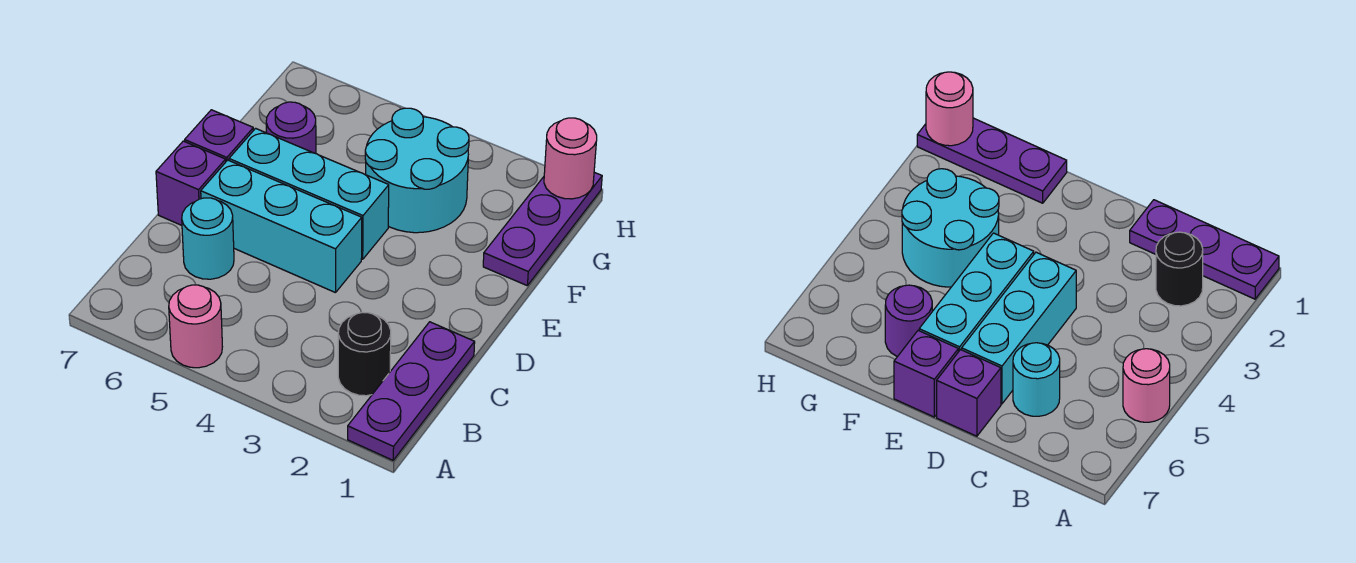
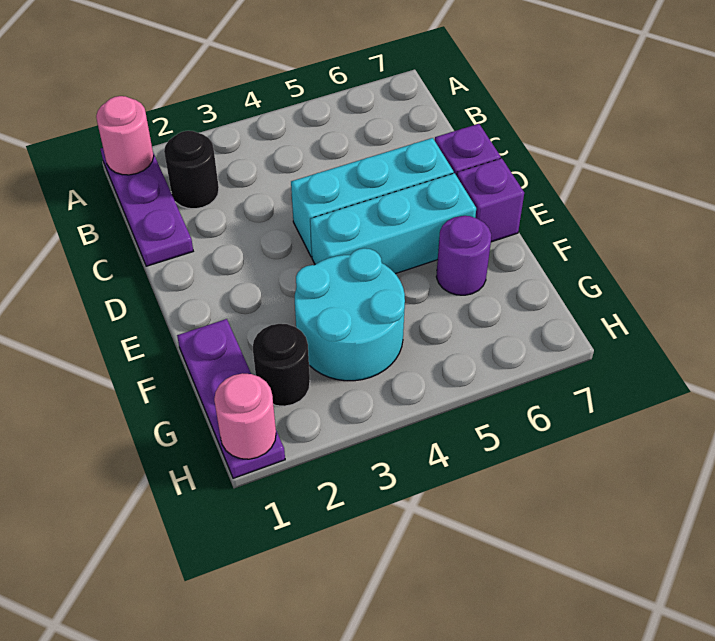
pink round brick A5 level 1 -> pink round brick A1 level 2
cyan round brick C6 level 1 -> none
none -> black round brick G2 level 1

